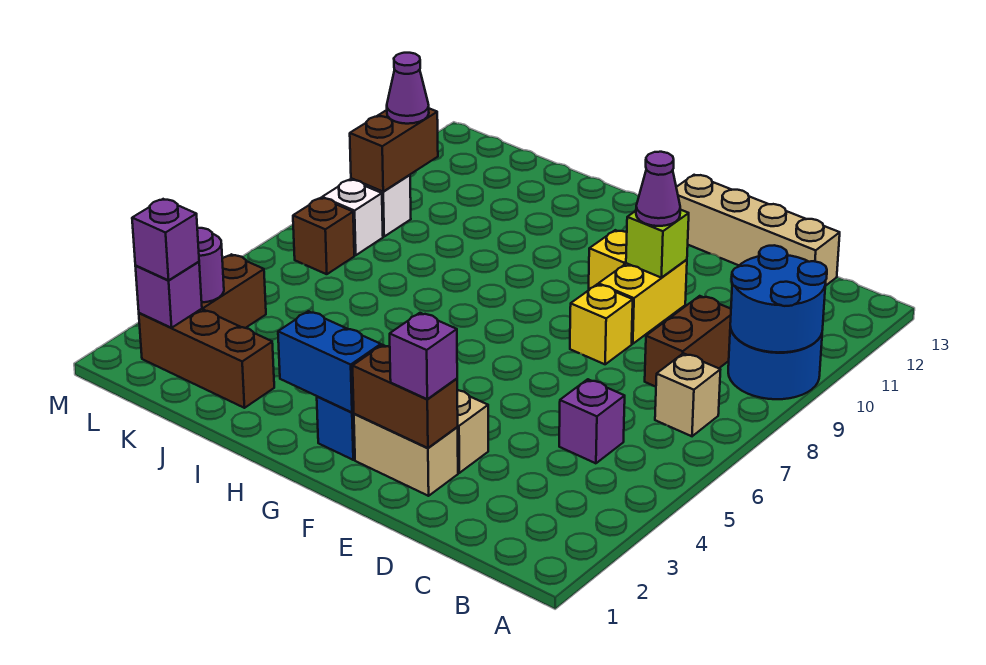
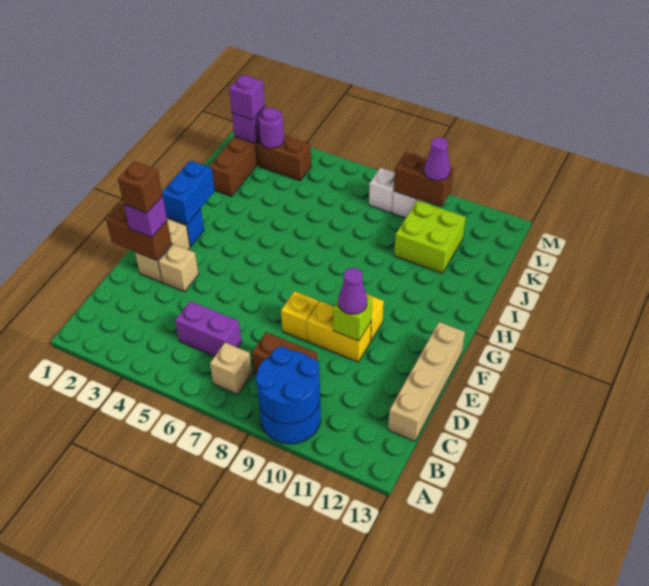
purple brick C5 level 1 -> purple brick C5:C6 level 1
brown brick E2:F2 level 2 -> brown brick E1:E2 level 2
none -> lime brick J10:K11 level 1
brown brick L7 level 1 -> brown brick E2 level 4

